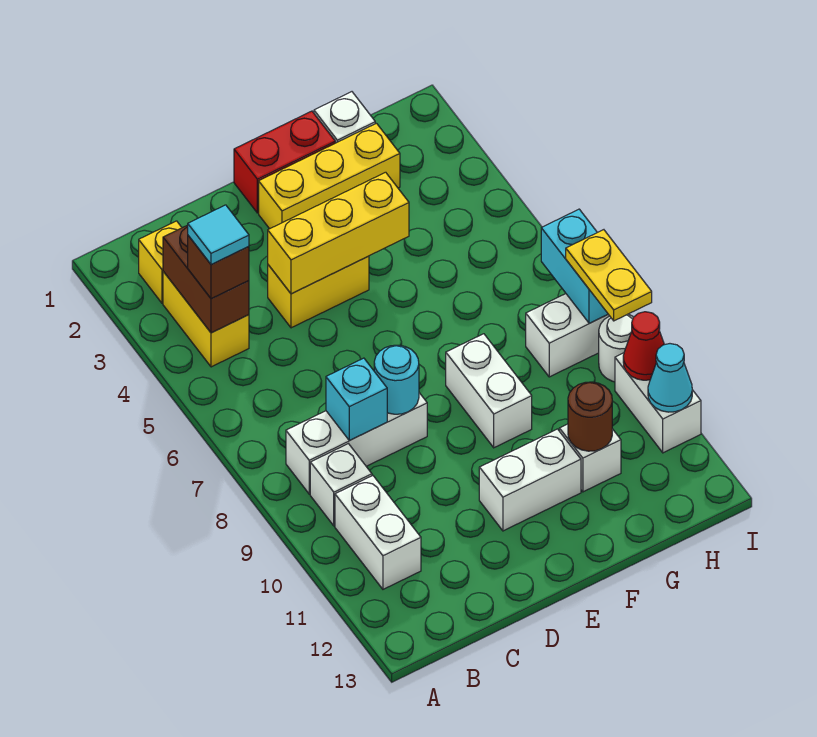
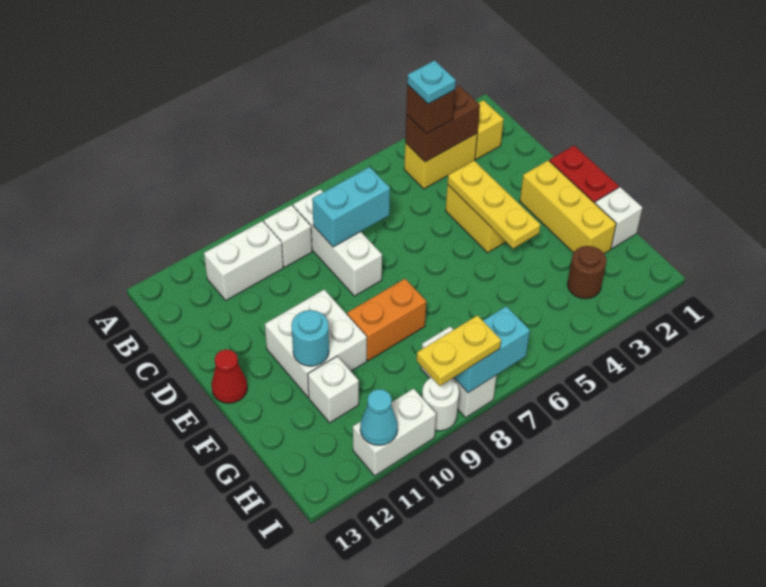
cyan tile B4 level 4 -> cyan plate B4 level 4
cyan brick C8 level 2 -> cyan brick C7:C8 level 2
yellow brick D4:F4 level 2 -> yellow plate D4:F4 level 2
cyan round brick D8 level 2 -> cyan round brick F11 level 2
white brick E11:F11 level 1 -> white brick E10:F11 level 1
white brick F8:F9 level 1 -> orange brick F8:F9 level 1
brown round brick G11 level 2 -> brown round brick H3 level 1
red cone I10 level 2 -> red cone E13 level 1

